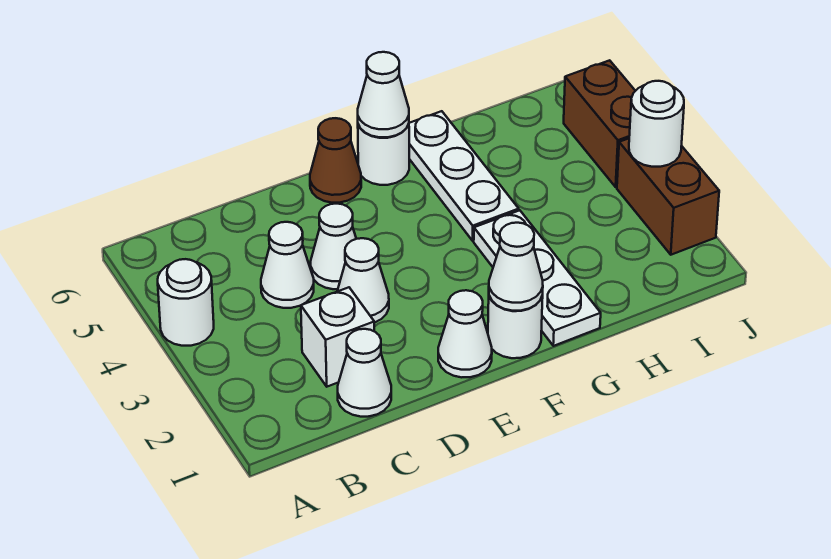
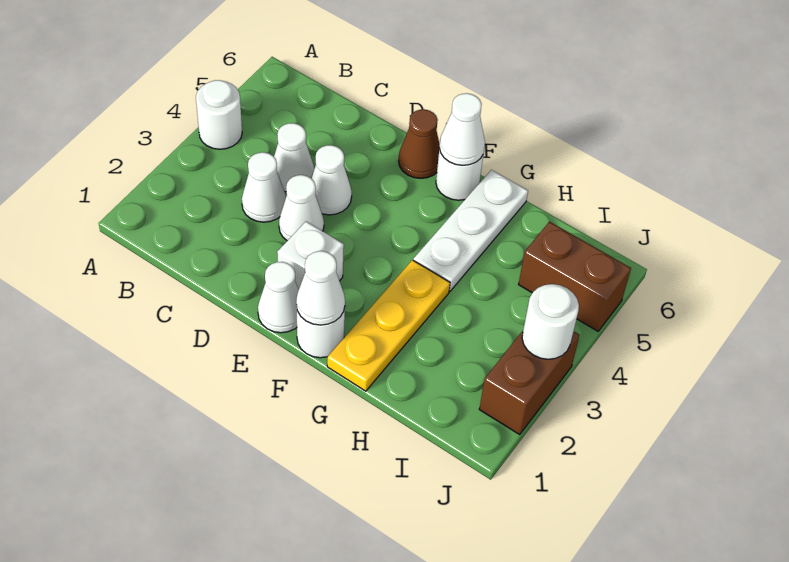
white cone C1 level 1 -> white cone C3 level 1
white brick C2 level 1 -> white brick E2 level 1
white plate G1:G3 level 1 -> yellow plate G1:G3 level 1
brown brick J4:J5 level 1 -> brown brick I5:J5 level 1

